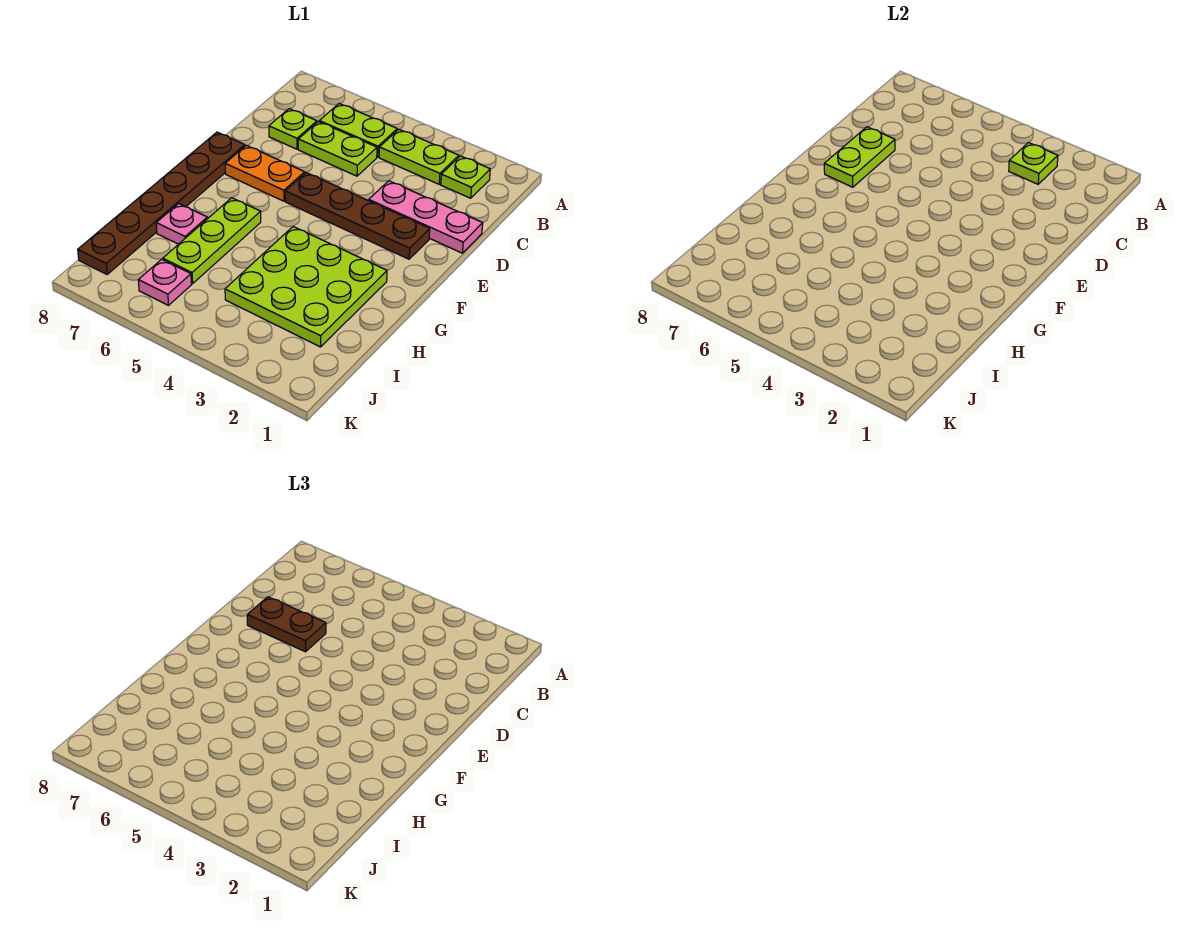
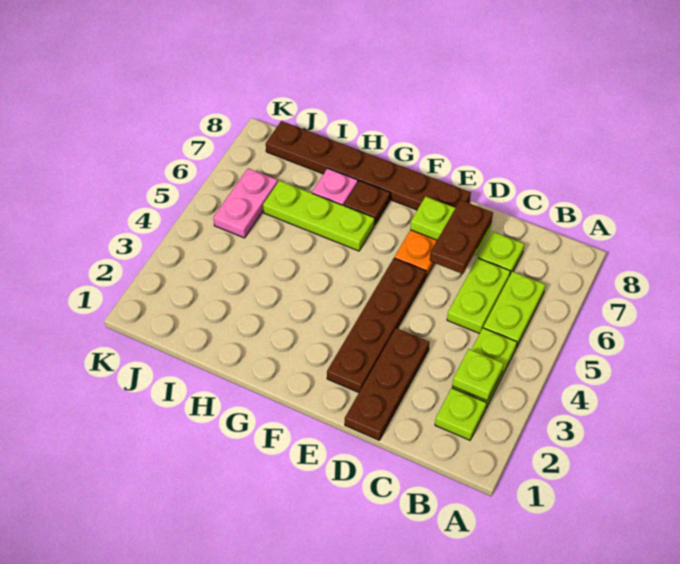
pink plate D1:D3 level 1 -> brown plate D1:D3 level 1
lime plate G2:I4 level 1 -> none
none -> brown plate G7 level 1
pink plate J6 level 1 -> pink plate J5:J6 level 1

